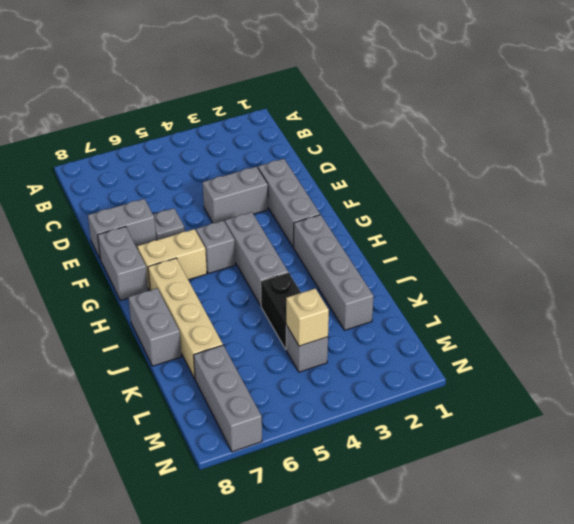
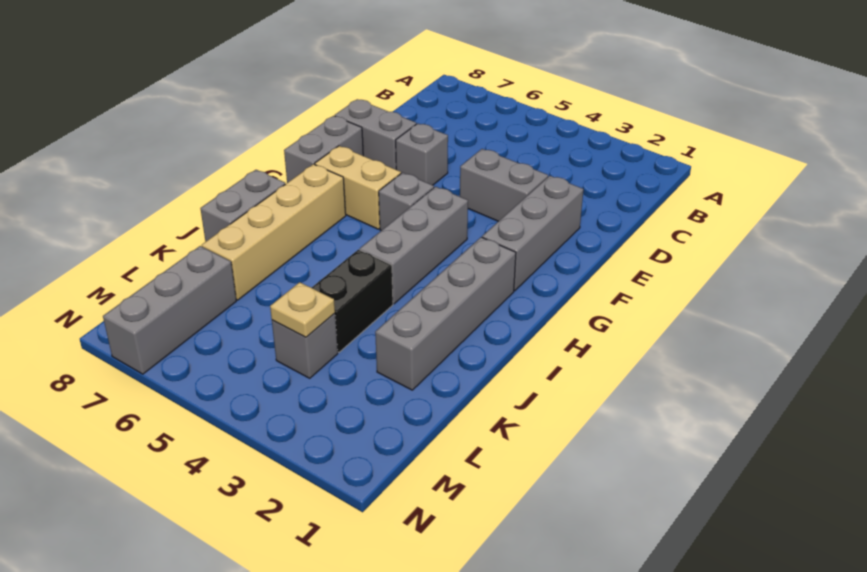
grey plate E6 level 1 -> grey brick E6 level 1
tan brick L4 level 2 -> tan plate L4 level 2

